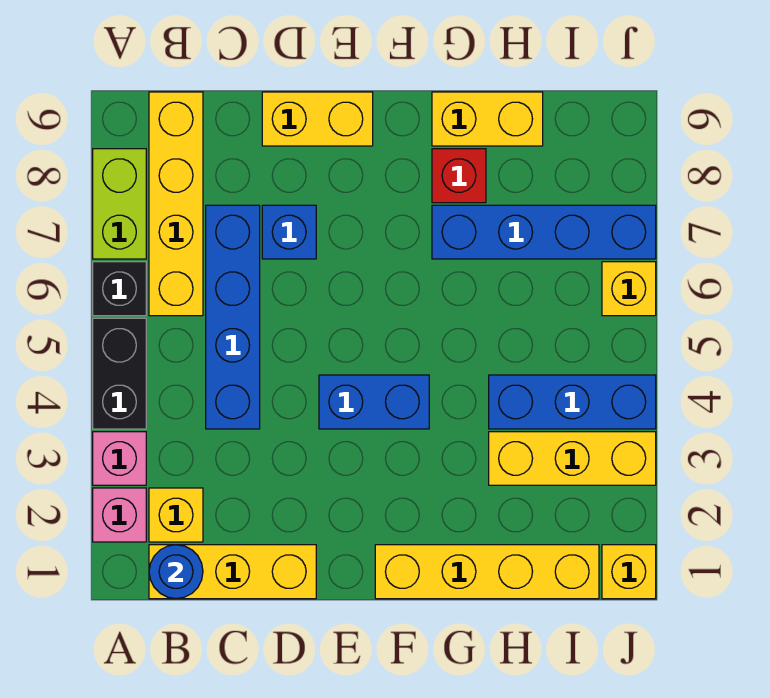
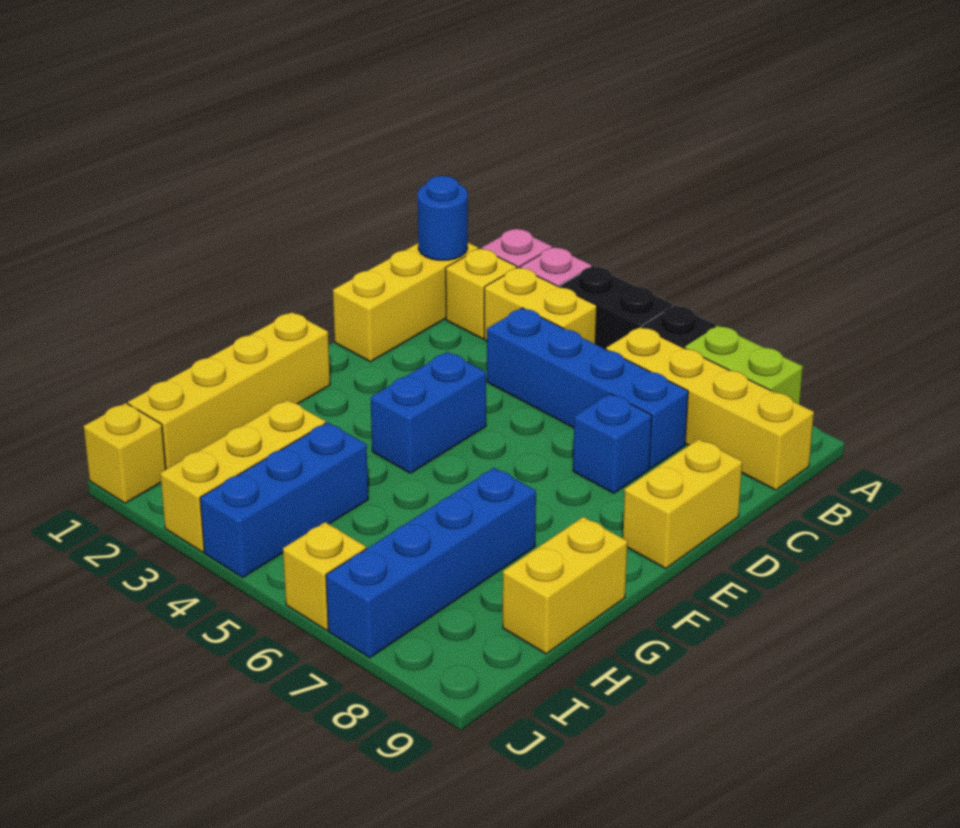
none -> yellow brick B3:B4 level 1
red brick G8 level 1 -> none

